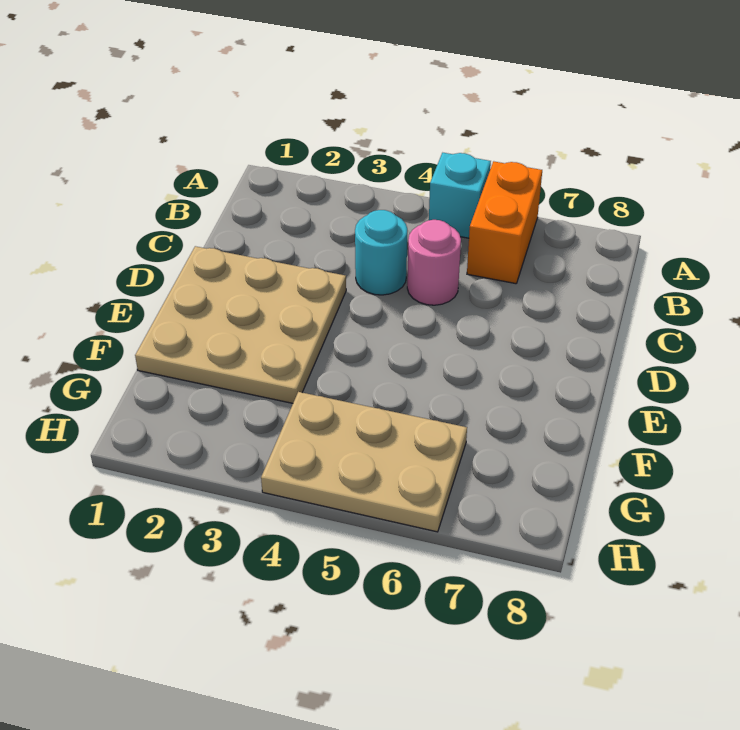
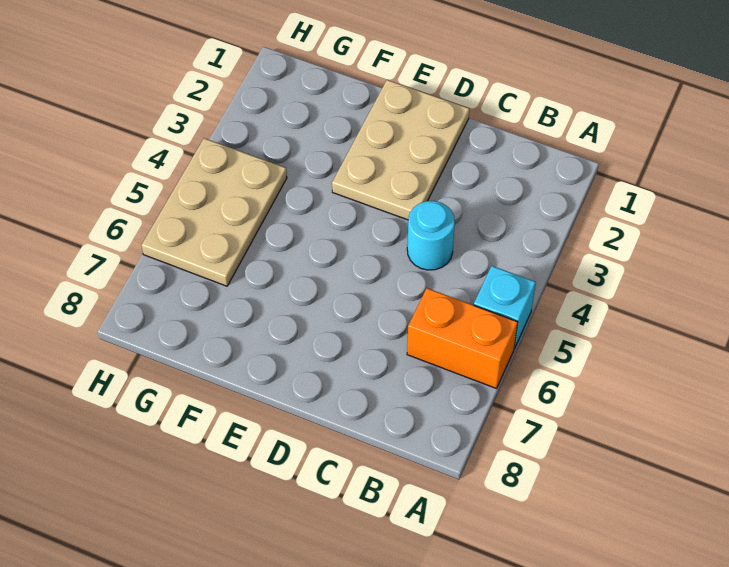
pink round brick C5 level 1 -> none
tan plate D1:F3 level 1 -> tan plate D1:E3 level 1

